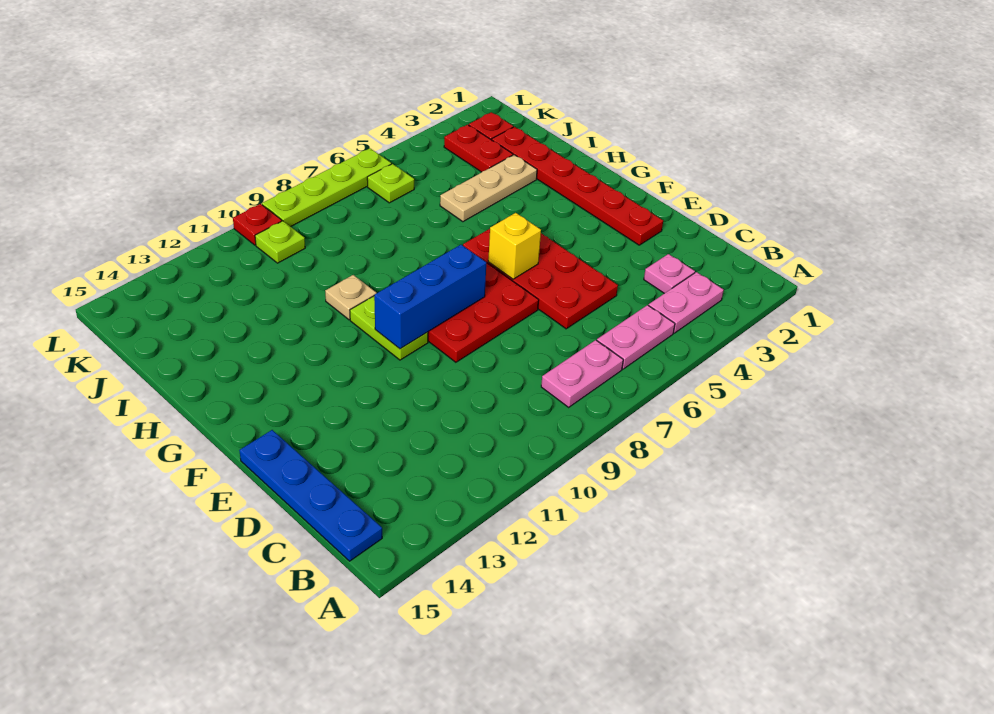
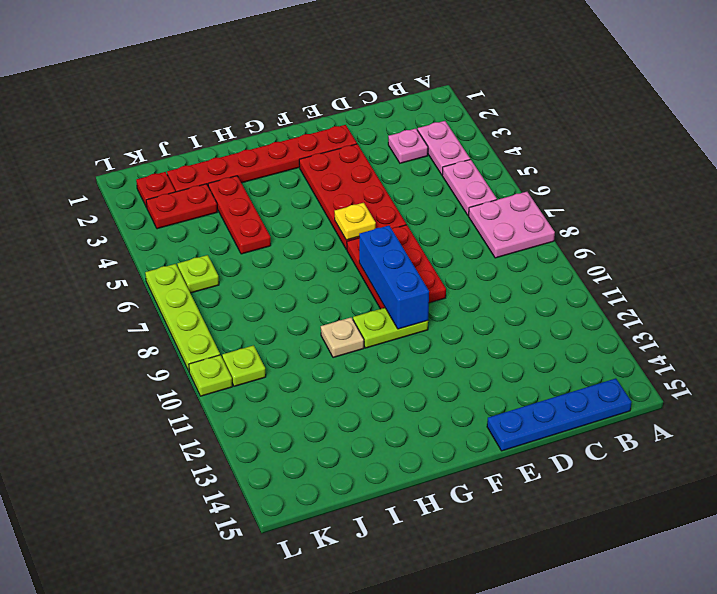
pink plate B7:B8 level 1 -> pink plate A7:B8 level 1
red plate D5:G6 level 1 -> red plate E3:F6 level 1
yellow brick F6 level 2 -> yellow plate F6 level 2
tan plate I3:I5 level 1 -> red plate I3:I5 level 1
red plate L10 level 1 -> lime plate L10 level 1

